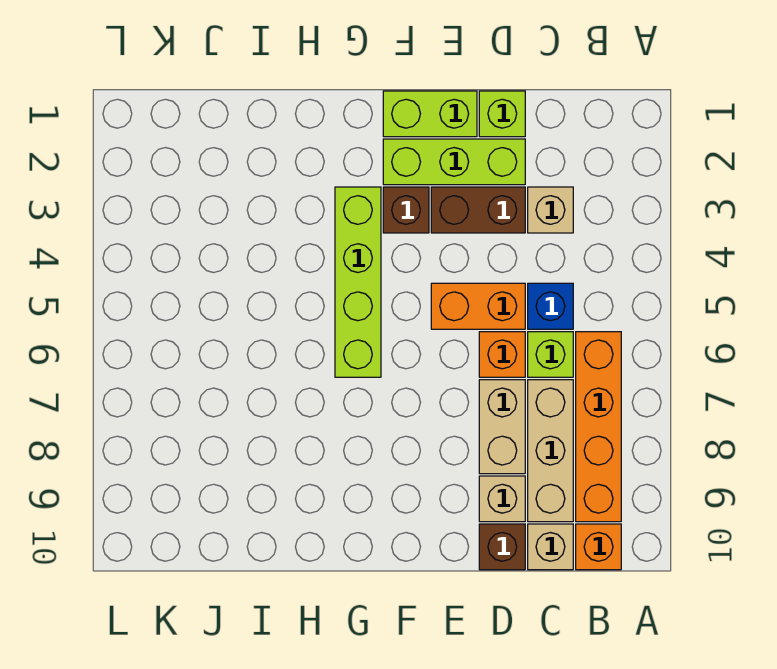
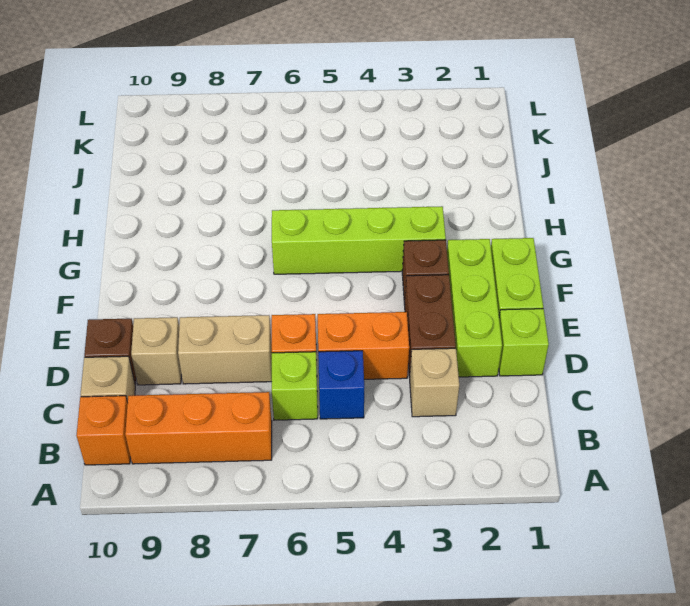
orange brick B6:B9 level 1 -> orange brick B7:B9 level 1
tan brick C7:C9 level 1 -> none
orange brick D5:E5 level 1 -> orange brick D4:D5 level 1

